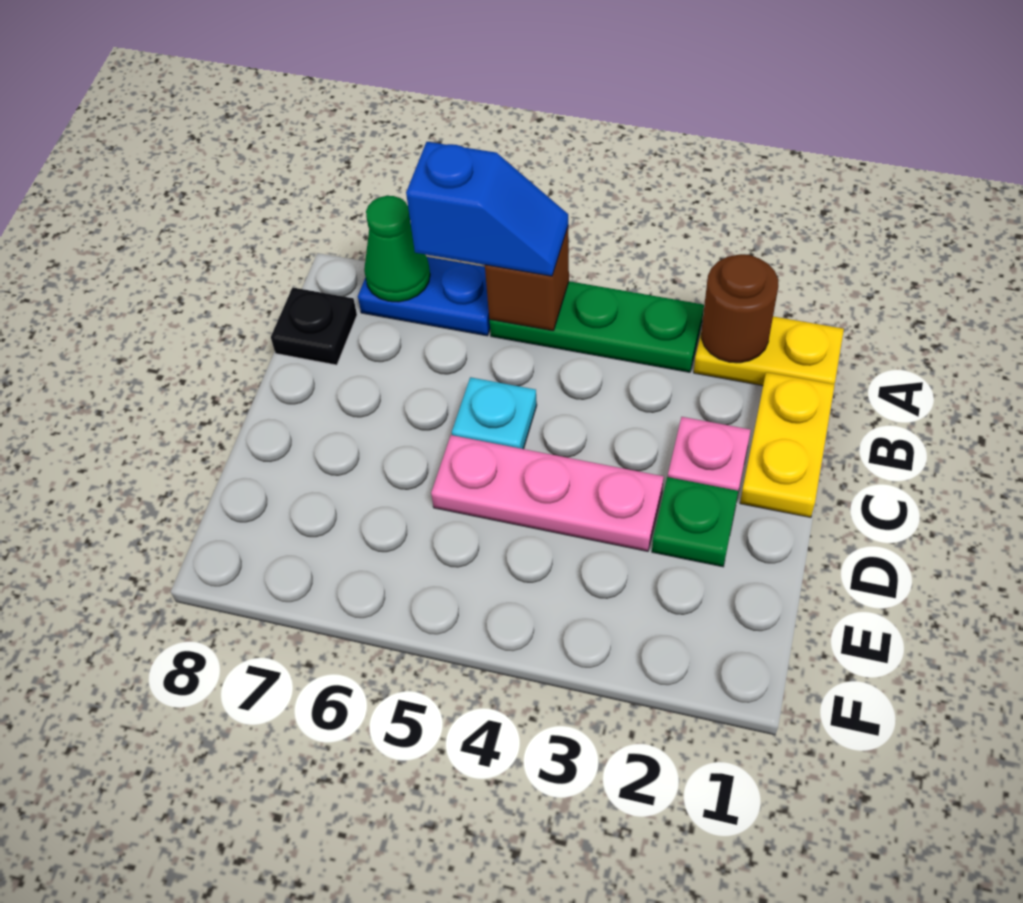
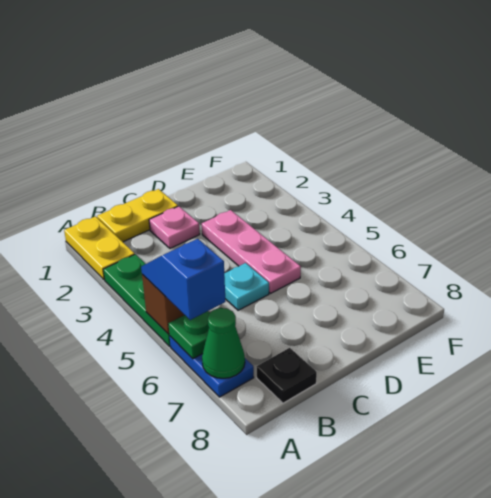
brown round brick A2 level 2 -> none
green plate D2 level 1 -> green plate A6 level 2

